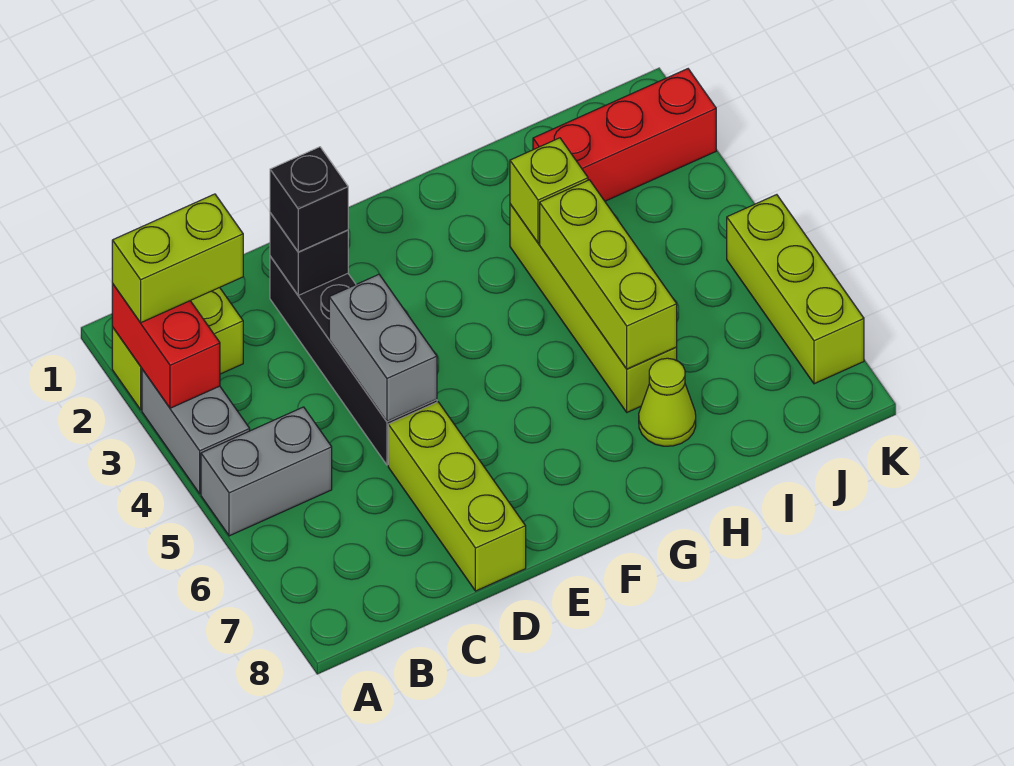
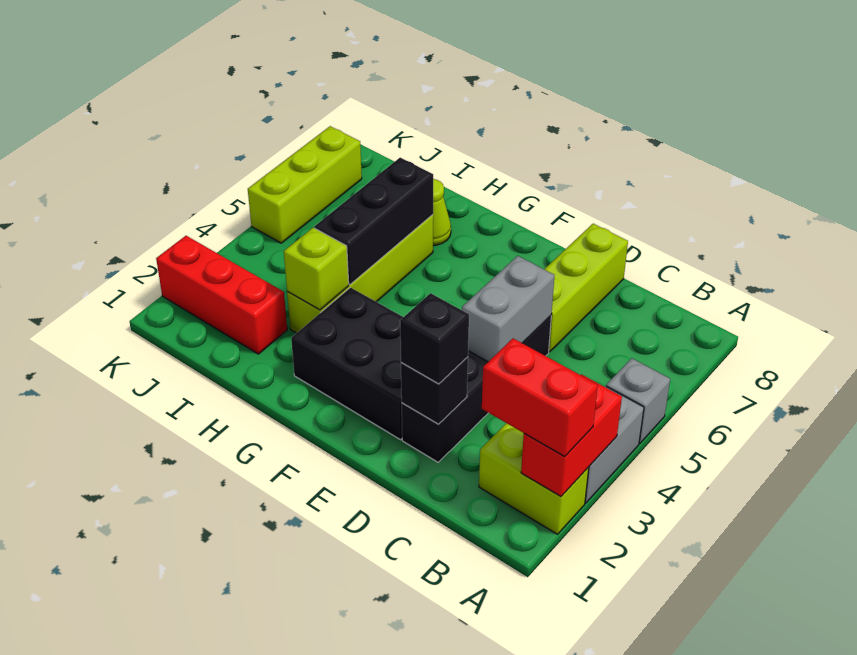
lime brick A2:B2 level 3 -> red brick A2:B2 level 3
grey brick A5:B5 level 1 -> grey brick A5 level 1
none -> black brick E2:G3 level 1
lime brick H4:H6 level 2 -> black brick H4:H6 level 2

